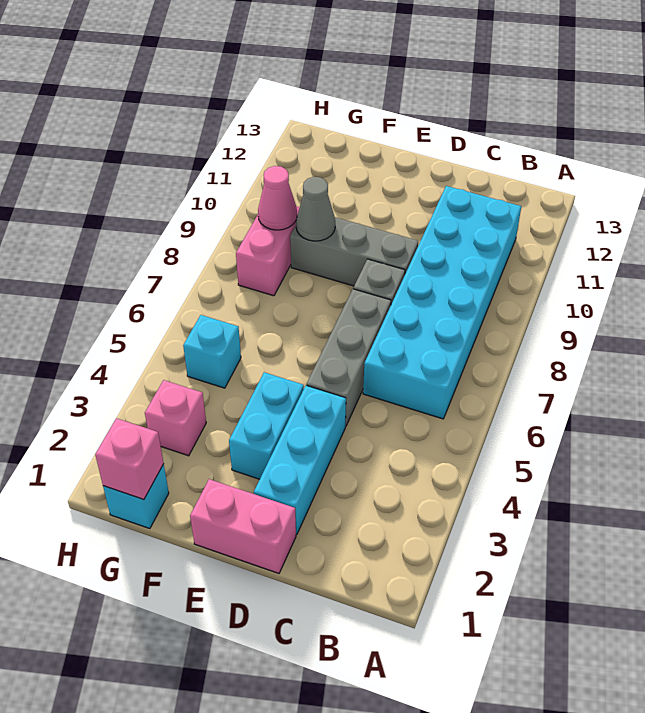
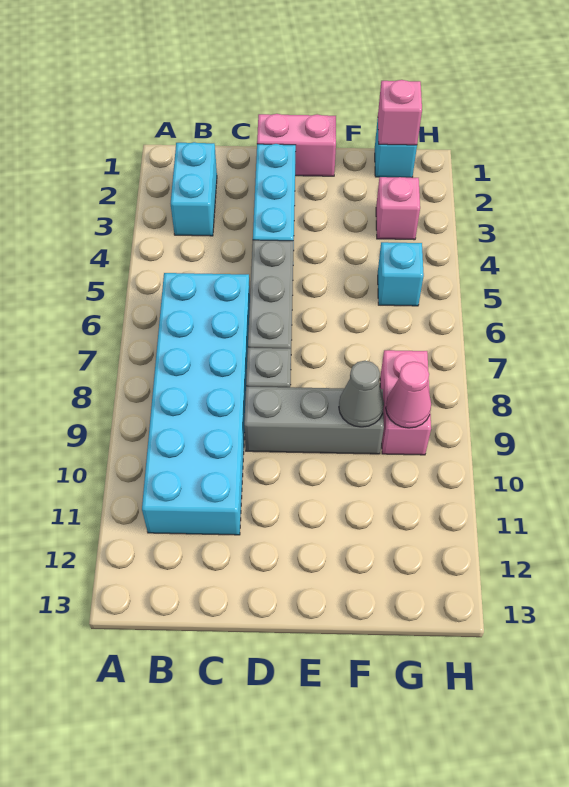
cyan brick E3:E4 level 1 -> cyan brick B2:B3 level 1

